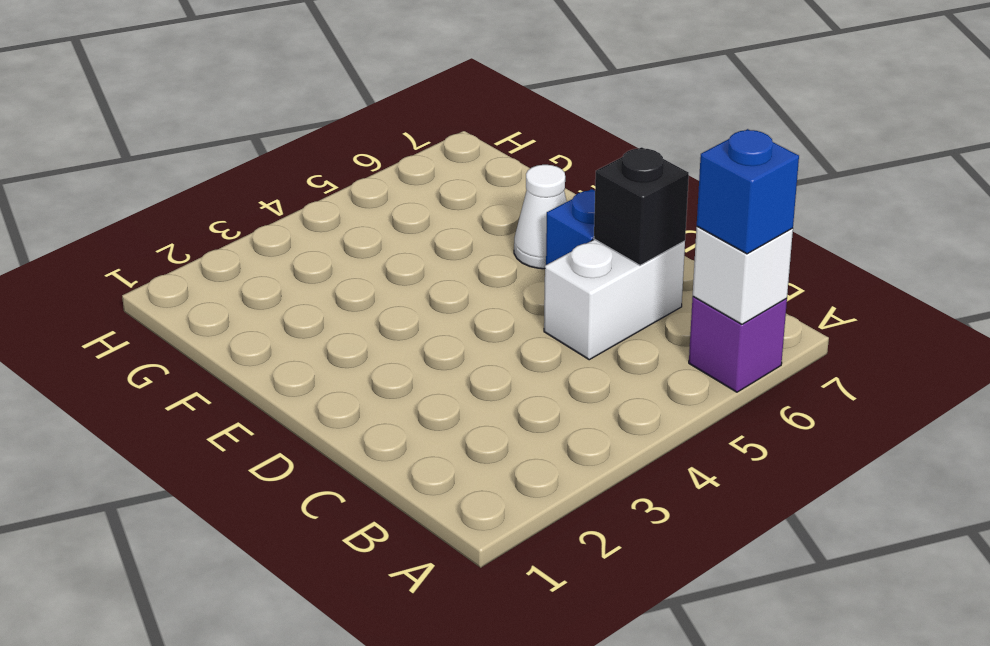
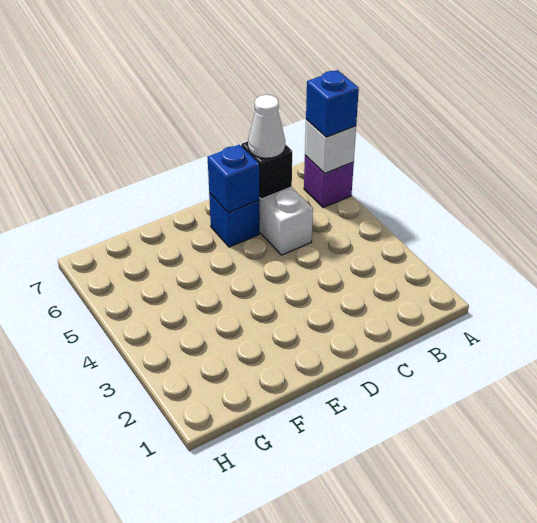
none -> blue brick D6 level 2
white cone E6 level 1 -> white cone C6 level 3

